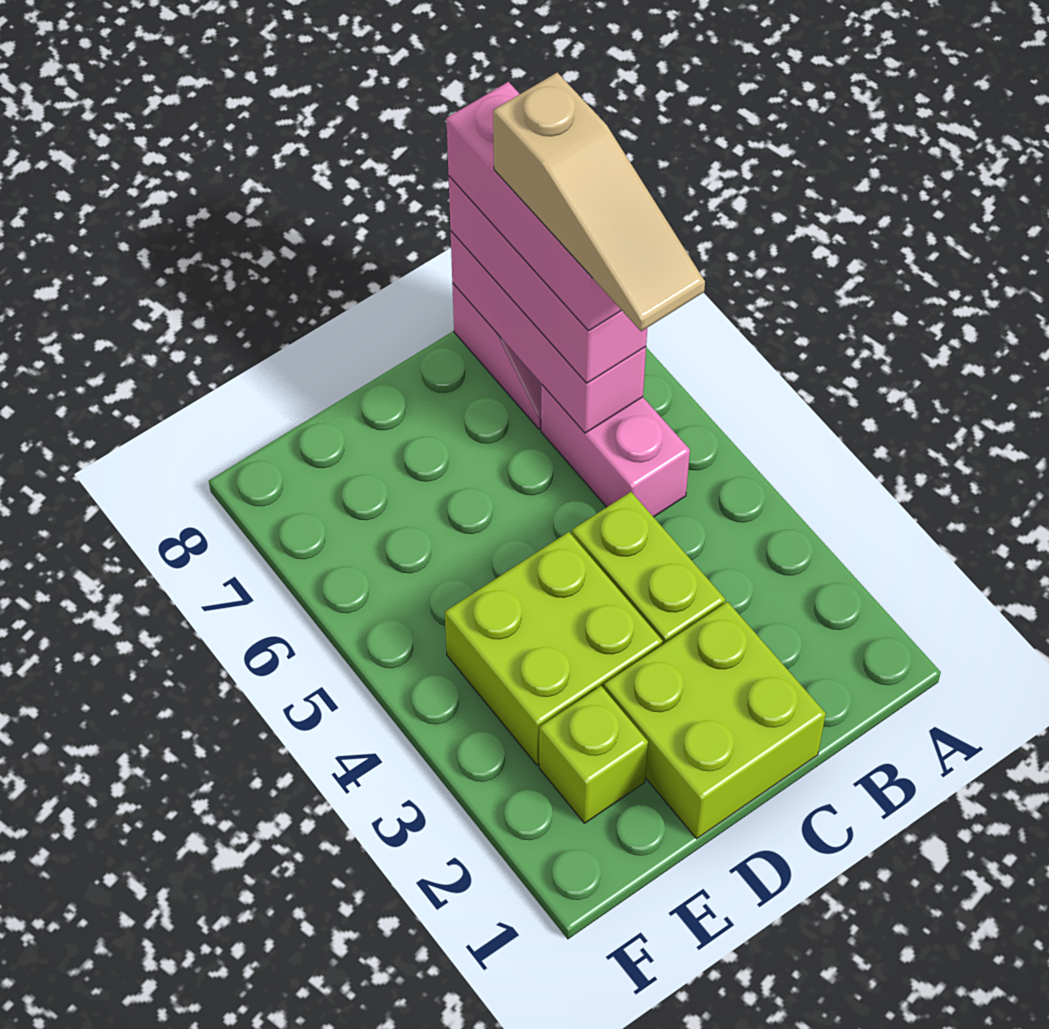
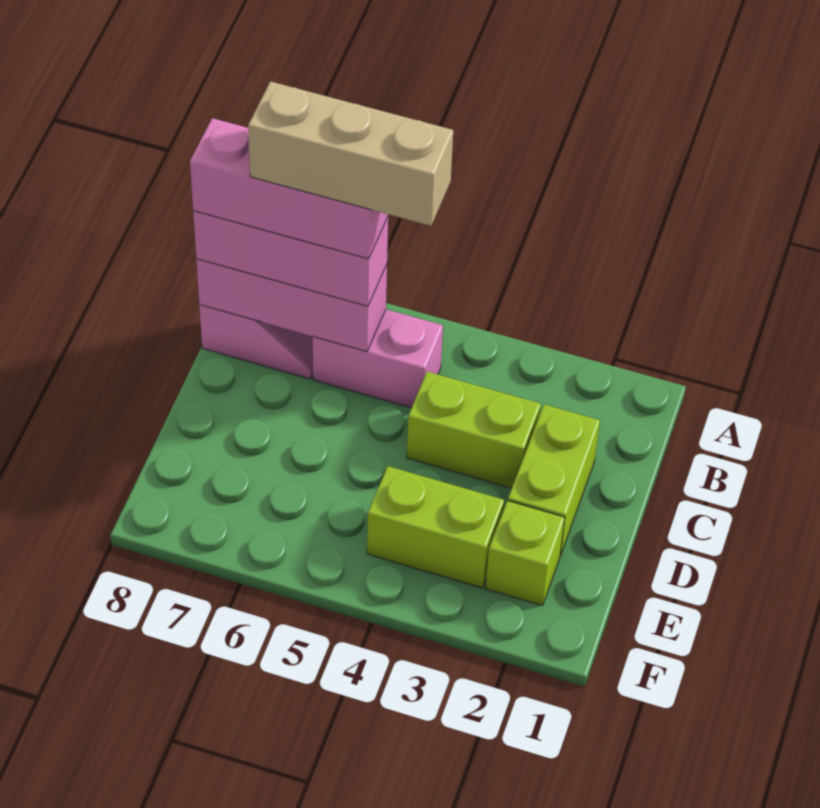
tan slope B5:B7 level 5 top 7 -> tan brick B5:B7 level 5
lime brick C1:D2 level 1 -> lime brick C2:D2 level 1
lime brick D3:E4 level 1 -> lime brick E3:E4 level 1

